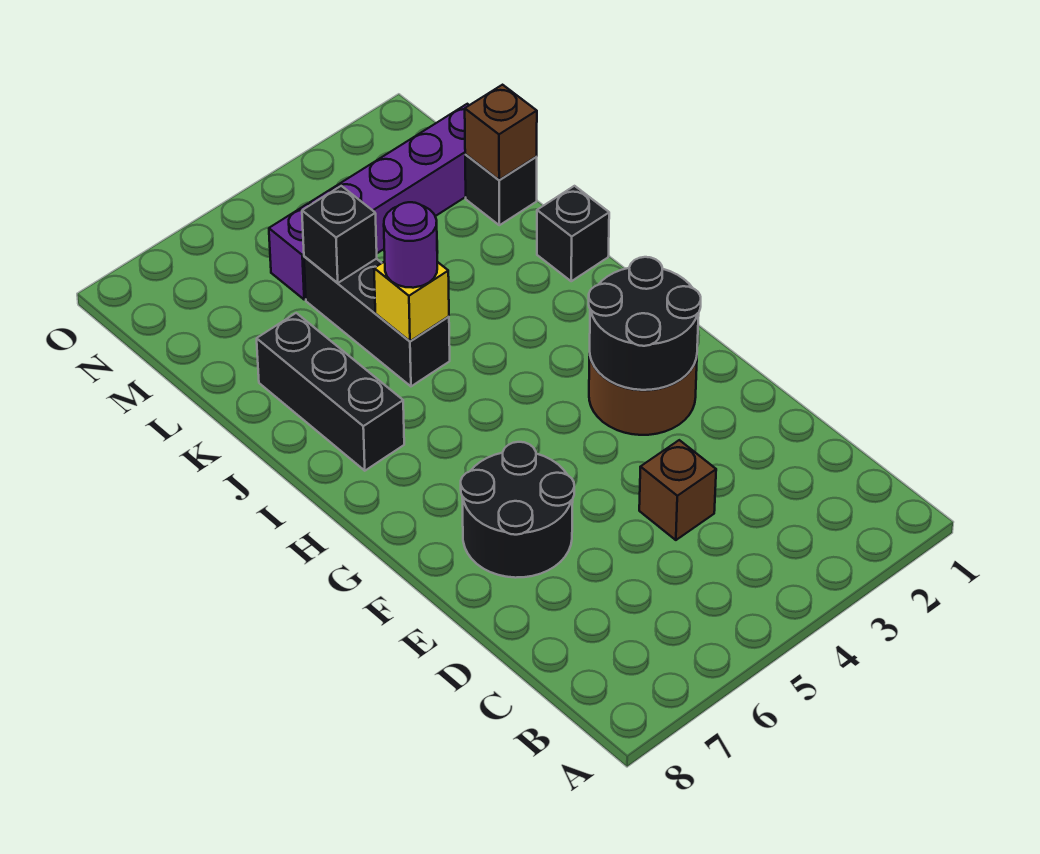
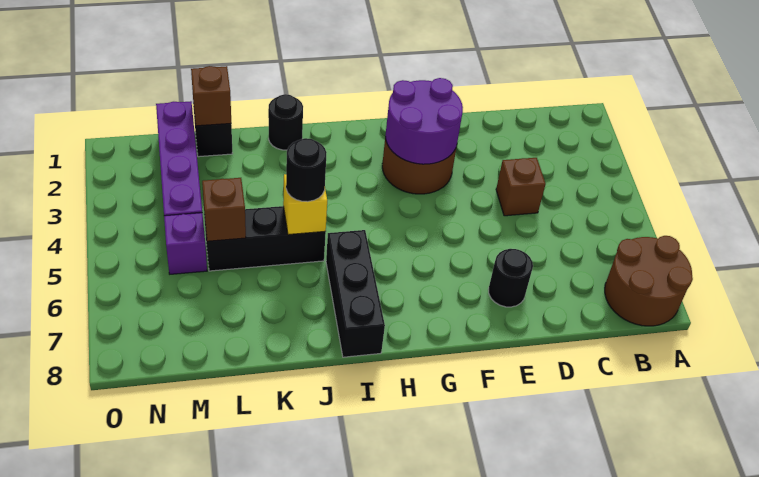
none -> brown round brick A7:B8 level 1
black round brick E6:F7 level 1 -> black round brick E7 level 1
black round brick F2:G3 level 2 -> purple round brick F2:G3 level 2
black brick I7:K7 level 1 -> black brick I6:I8 level 1
black brick J1 level 1 -> black round brick J1 level 1
purple round brick J5 level 3 -> black round brick J5 level 3
black brick L5 level 2 -> brown brick L5 level 2

